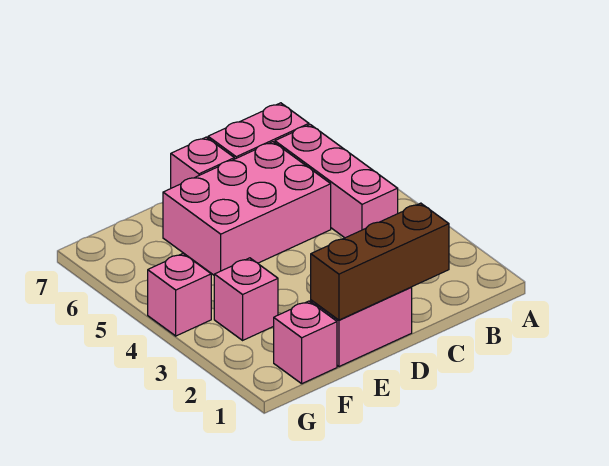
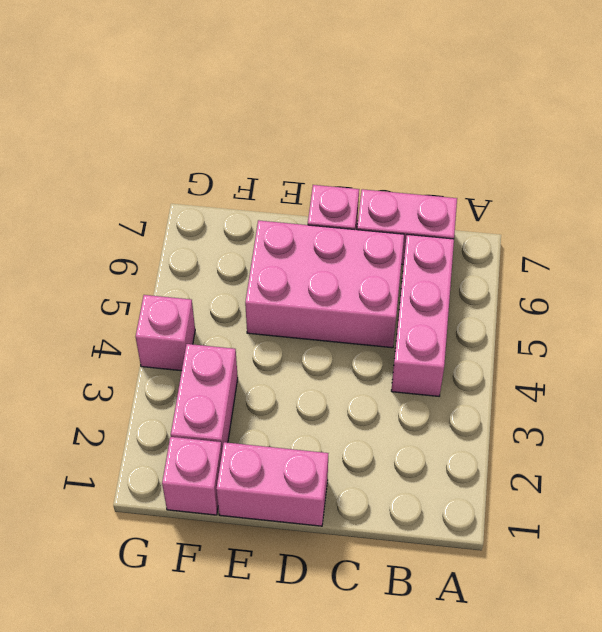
brown brick C1:E1 level 2 -> none
pink brick F3 level 1 -> pink brick F2:F3 level 1

